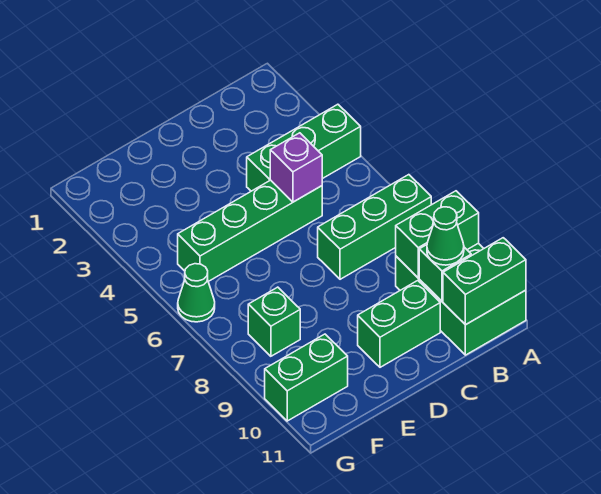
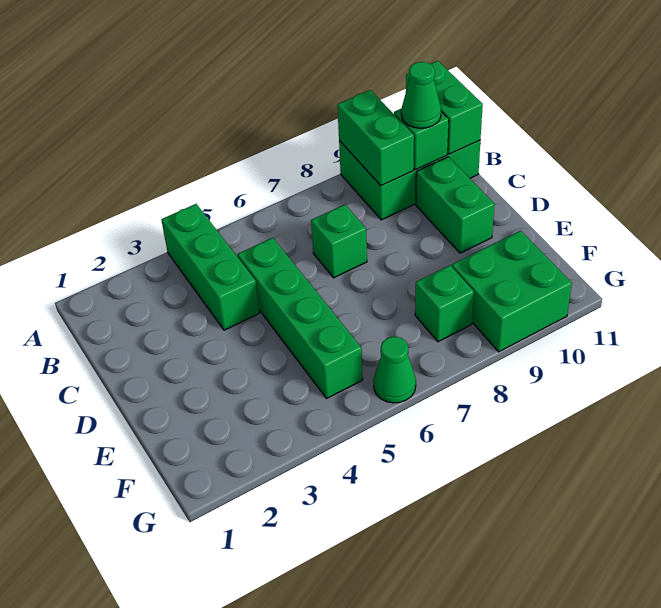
green brick A7:C7 level 1 -> green brick C7 level 1
purple brick C5 level 2 -> none
green brick F10:G10 level 1 -> green brick F9:G10 level 1

